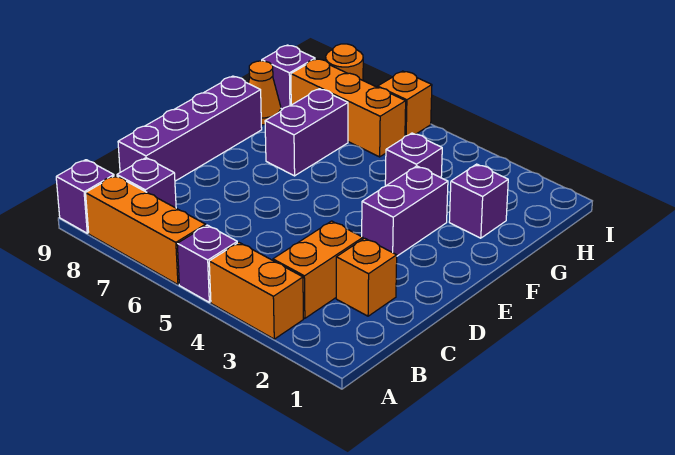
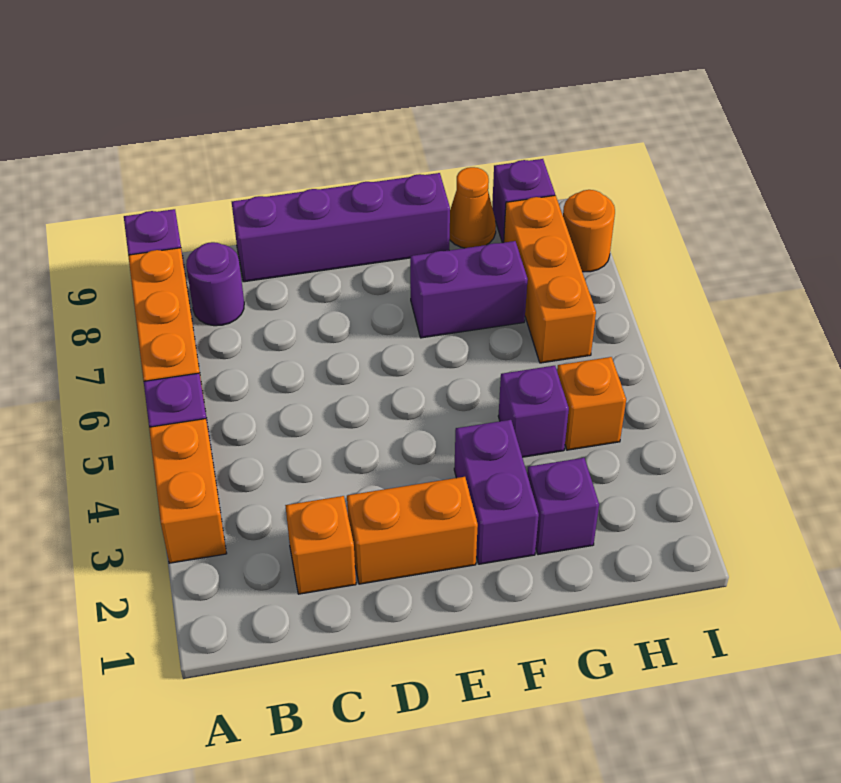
orange brick B3:C3 level 1 -> orange brick D2:E2 level 1
purple brick B8 level 1 -> purple round brick B8 level 1
purple brick E3:F3 level 1 -> purple brick F2:F3 level 1
orange brick I6 level 1 -> orange brick H4 level 1

